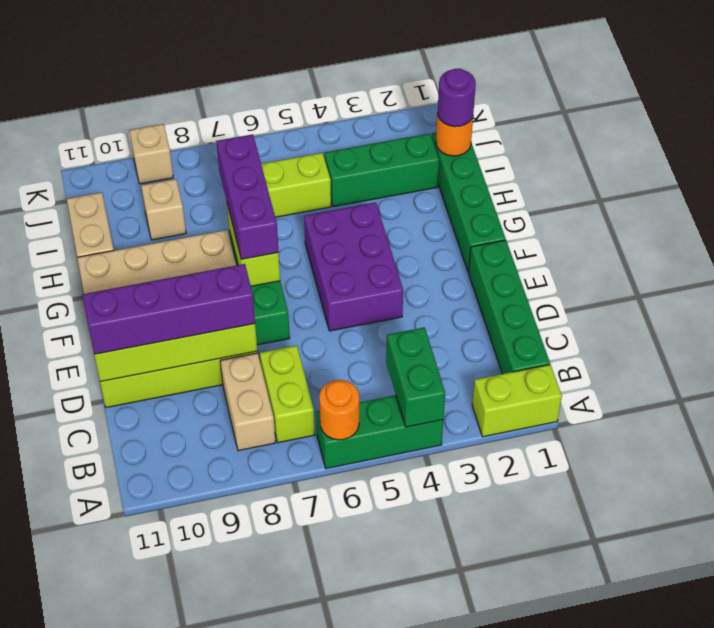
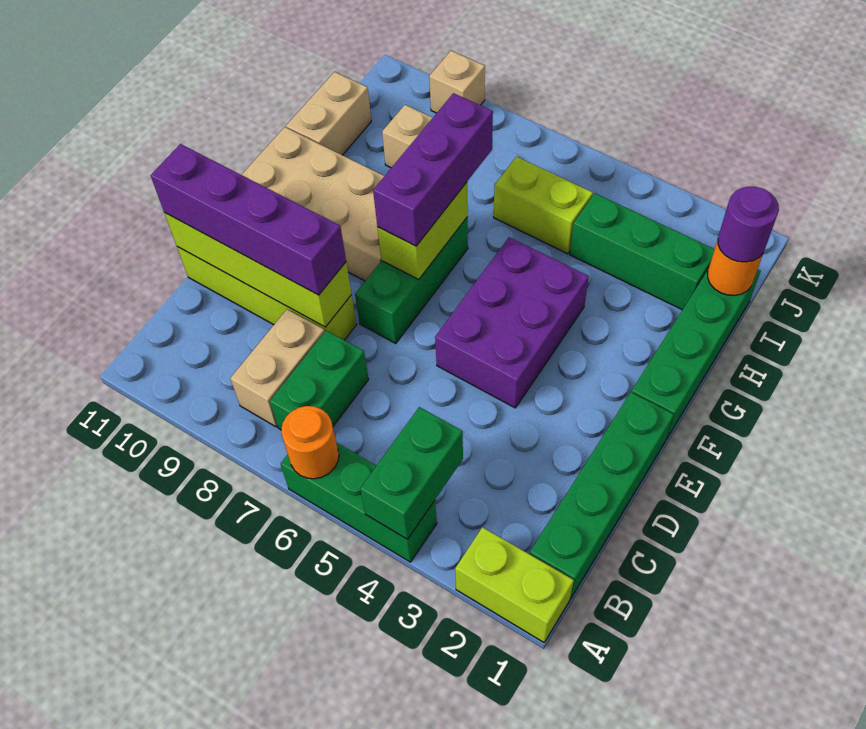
lime brick B7:C7 level 1 -> green brick B7:C7 level 1

